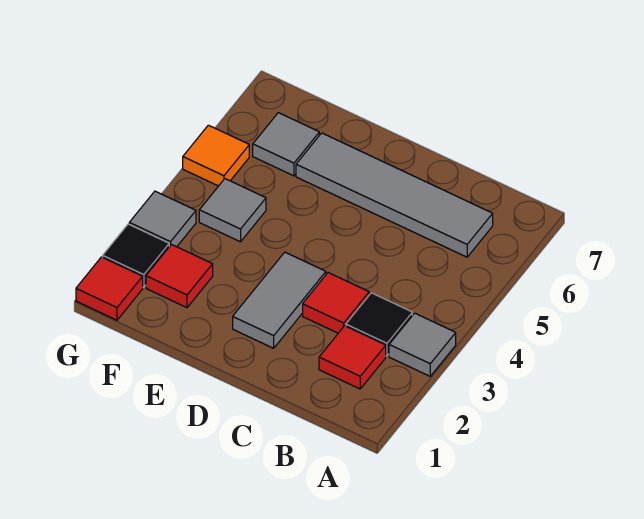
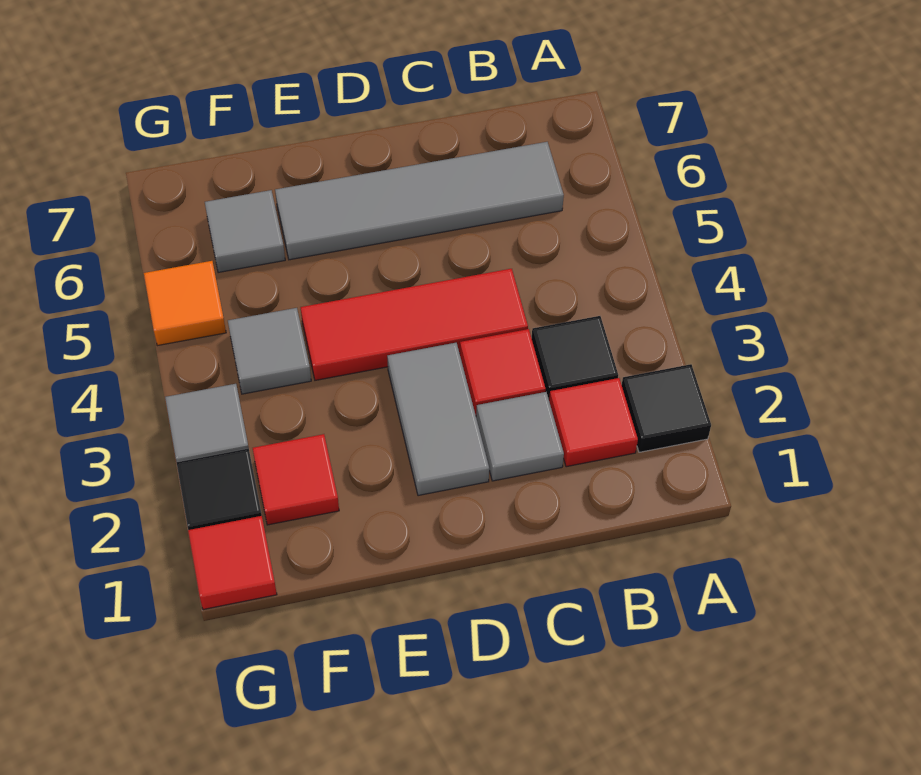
none -> black tile A2 level 1
grey tile A3 level 1 -> grey tile C2 level 1
none -> red tile C4:E4 level 1

